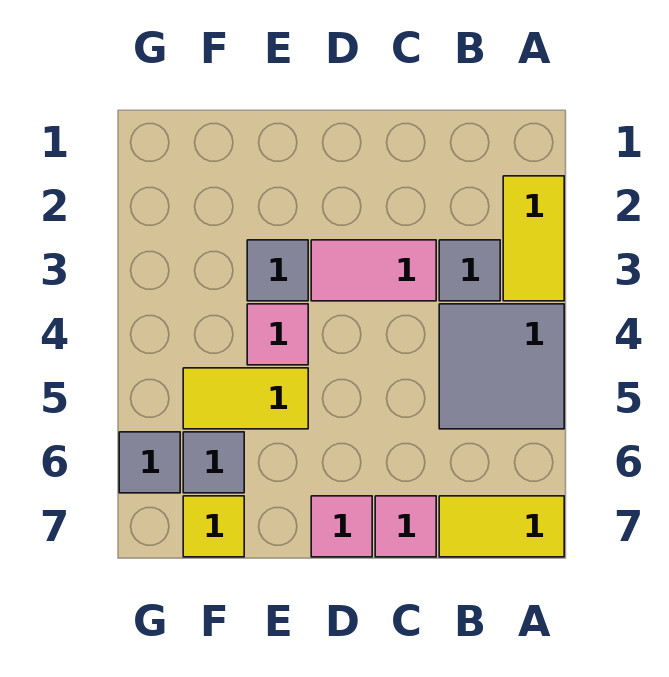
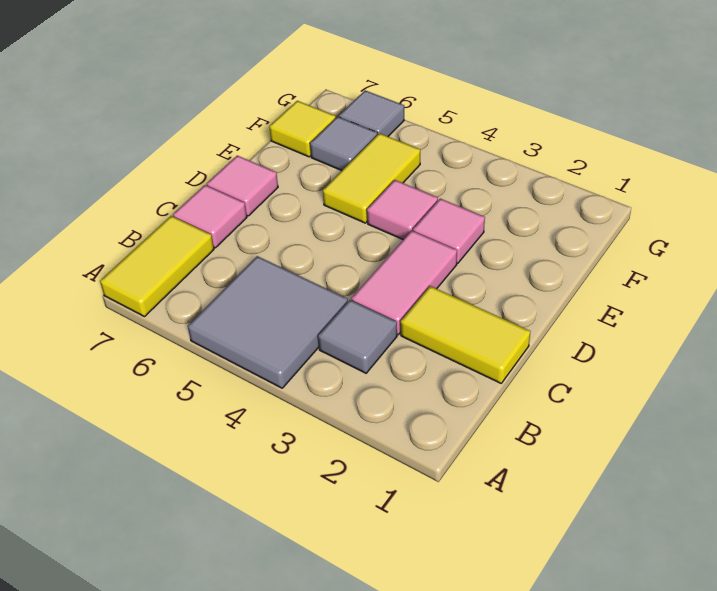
yellow tile A2:A3 level 1 -> yellow tile C1:C2 level 1
grey tile E3 level 1 -> pink tile E3 level 1

